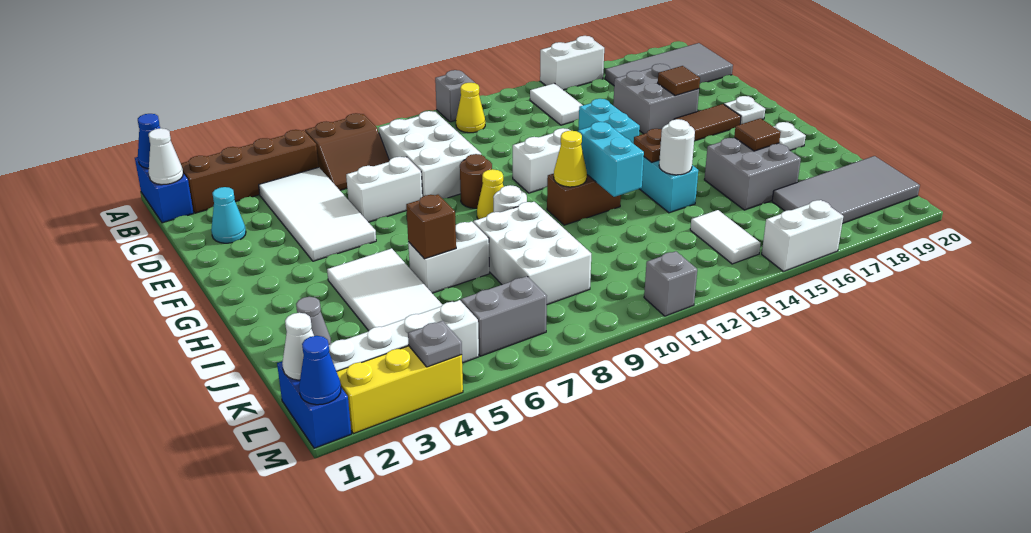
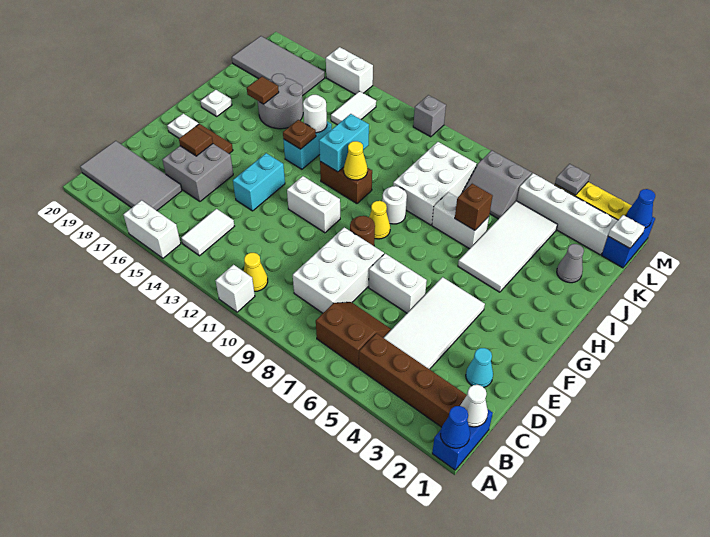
grey brick A11 level 1 -> white brick A11 level 1
grey brick I16:J17 level 1 -> grey round brick I16:J17 level 1
white cone L1 level 2 -> white plate L1 level 2

